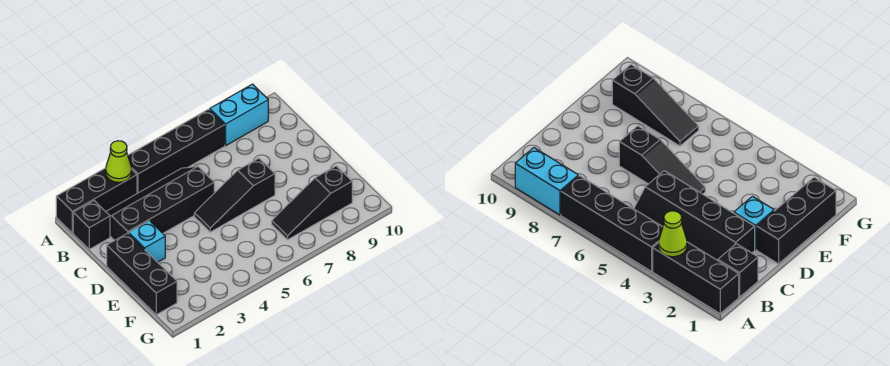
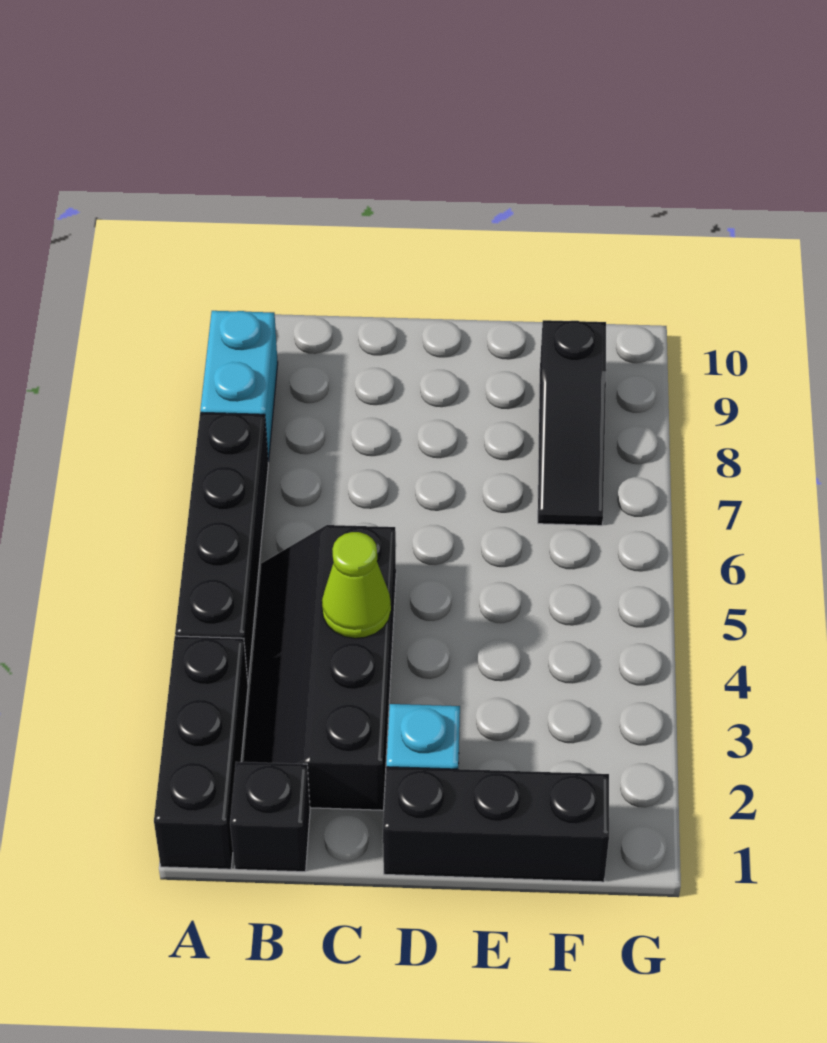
lime cone A3 level 2 -> lime cone C4 level 2
black slope D5:D7 level 1 top 7 -> none

